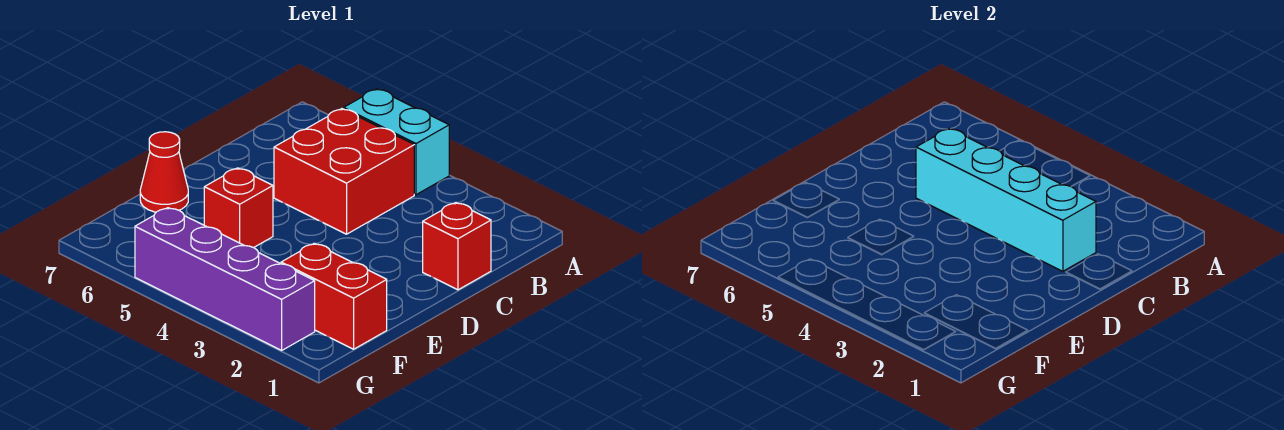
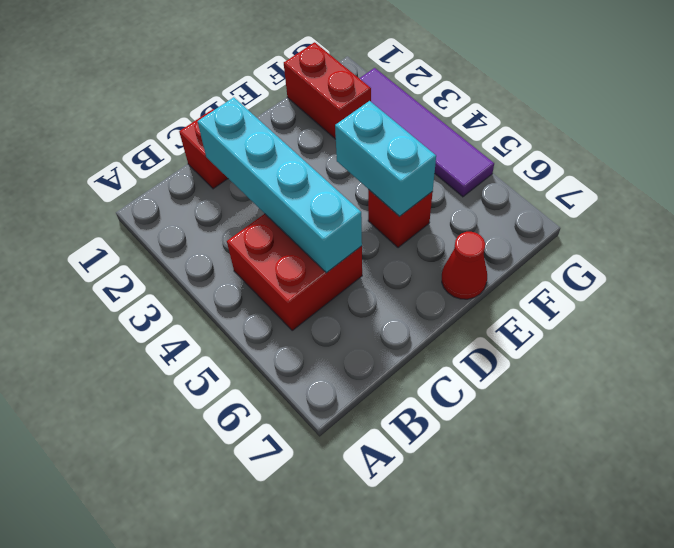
cyan brick A4:A5 level 1 -> cyan brick E4:E5 level 2
purple brick G2:G5 level 1 -> purple tile G2:G5 level 1

